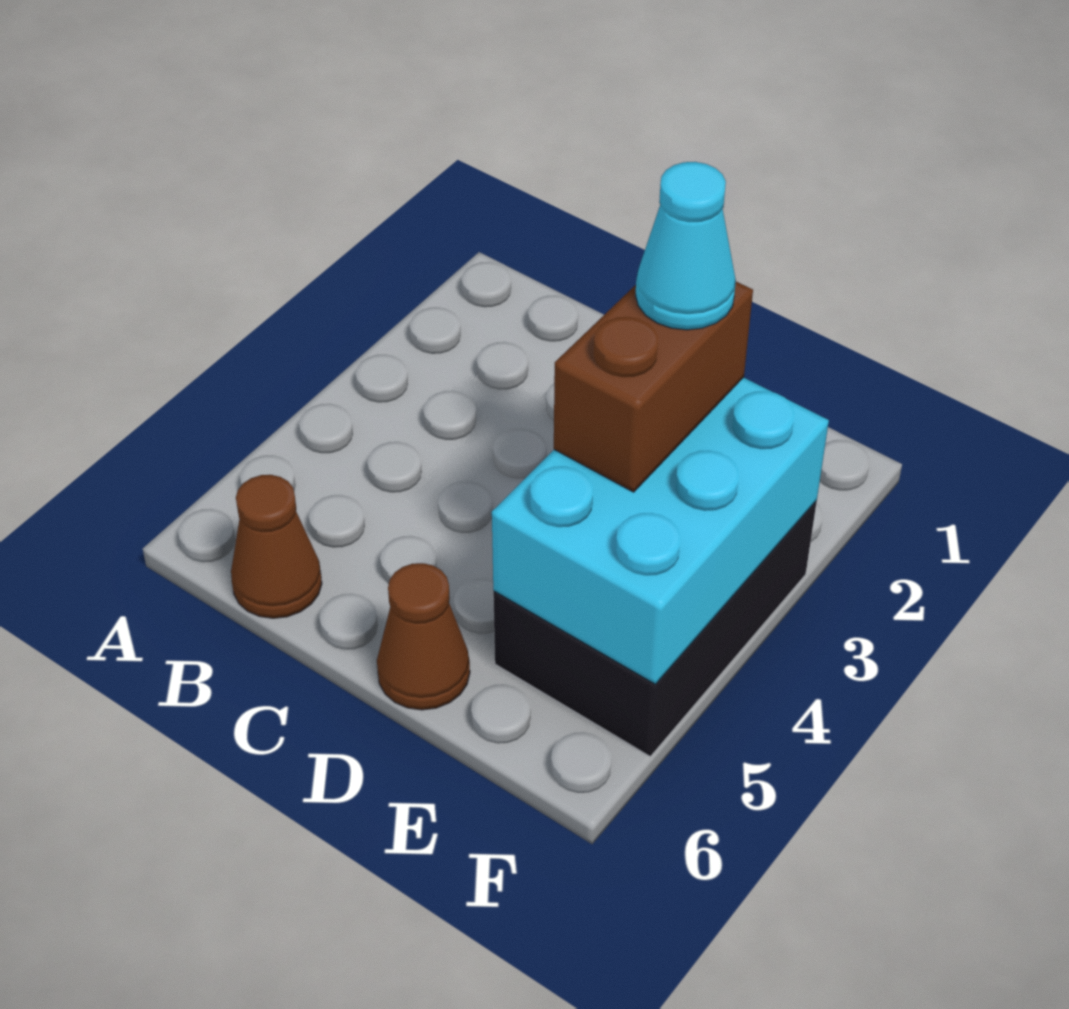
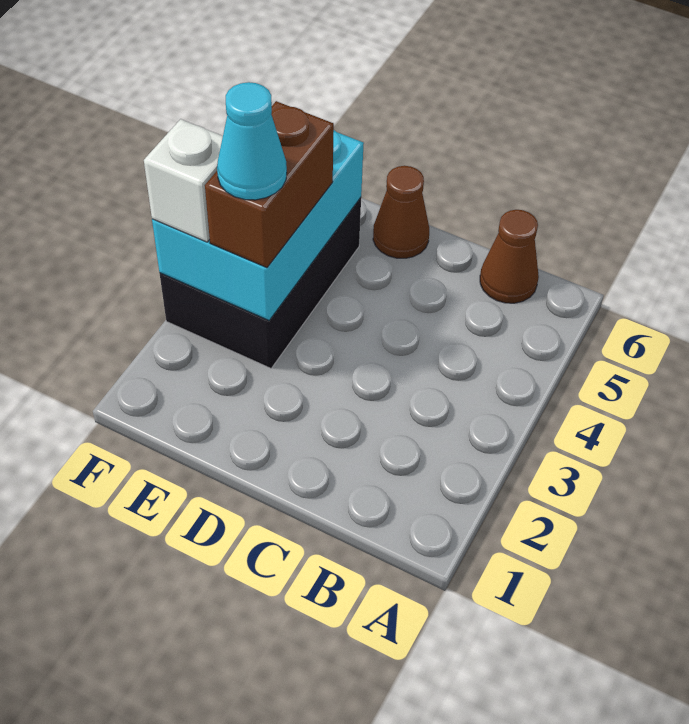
none -> white brick F3 level 3

